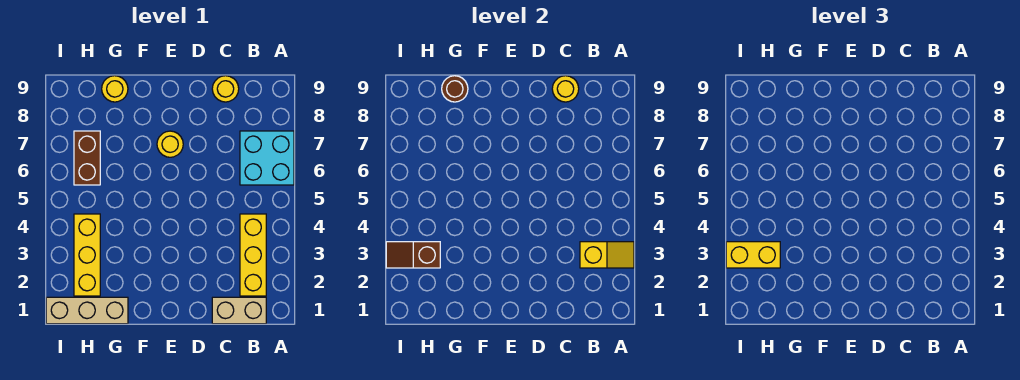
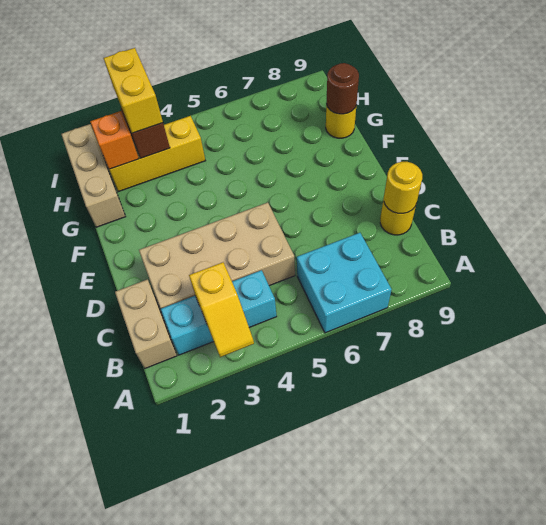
yellow brick B2:B4 level 1 -> cyan brick B2:B4 level 1
none -> tan brick C2:D5 level 1
yellow round brick E7 level 1 -> none
none -> orange brick H2 level 2
brown brick H6:H7 level 1 -> none

